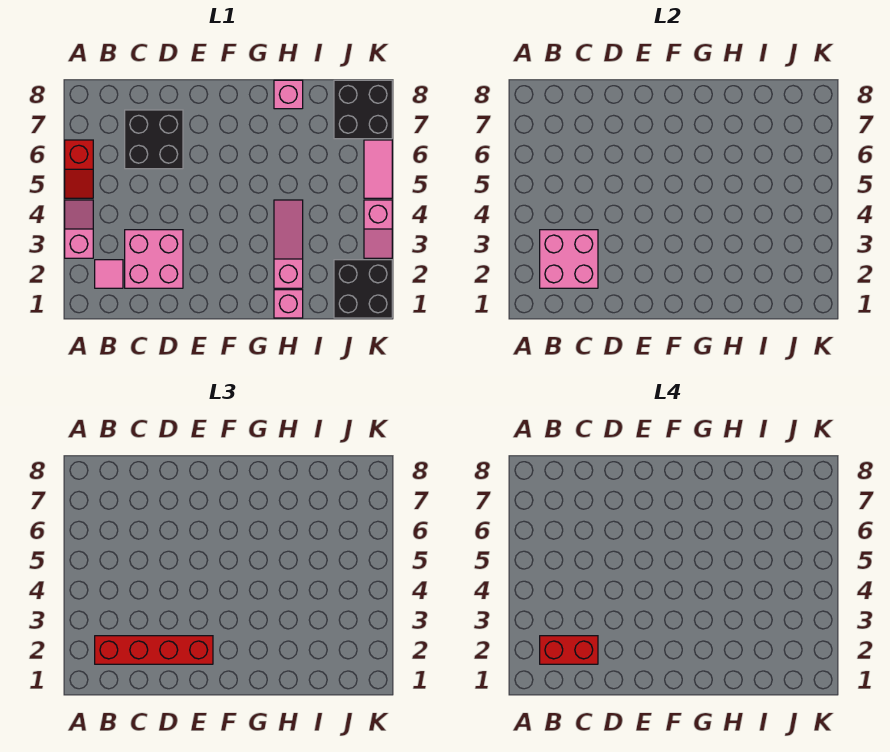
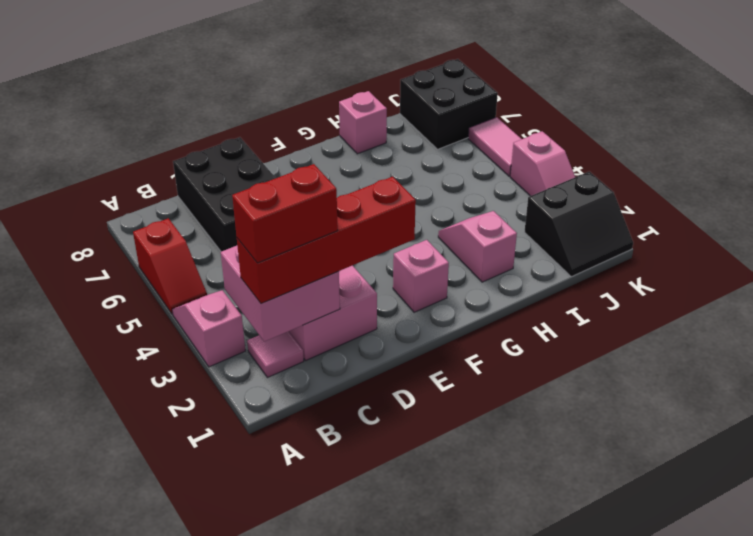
black brick C6:D7 level 1 -> black brick C6:D8 level 1
pink brick H1 level 1 -> pink brick F2 level 1
pink slope H2:H4 level 1 top 2 -> pink slope H2:H3 level 1 top 2
black brick J1:K2 level 1 -> black slope J1:K2 level 1 top 2

